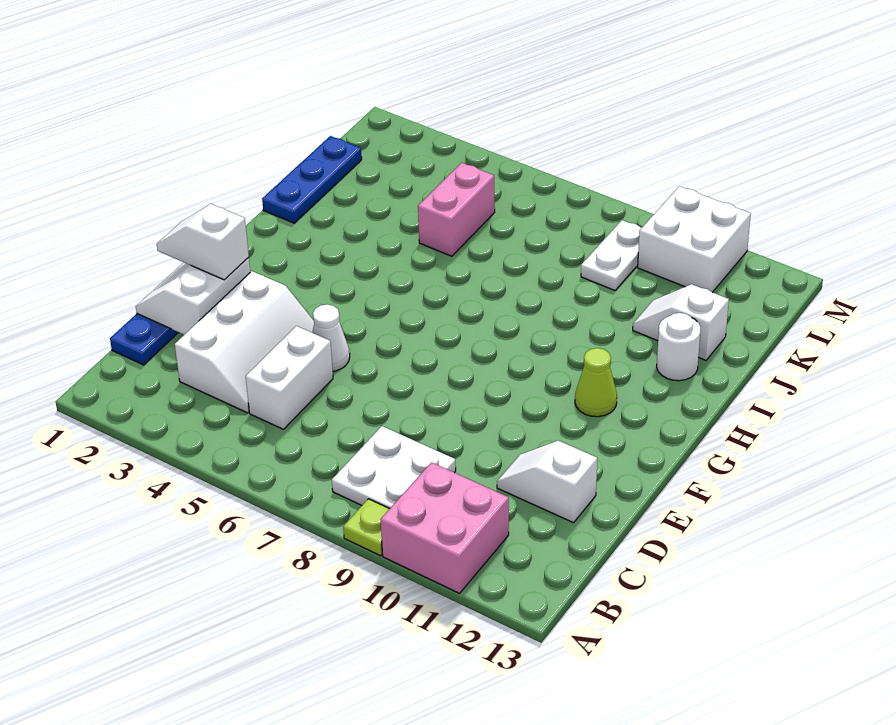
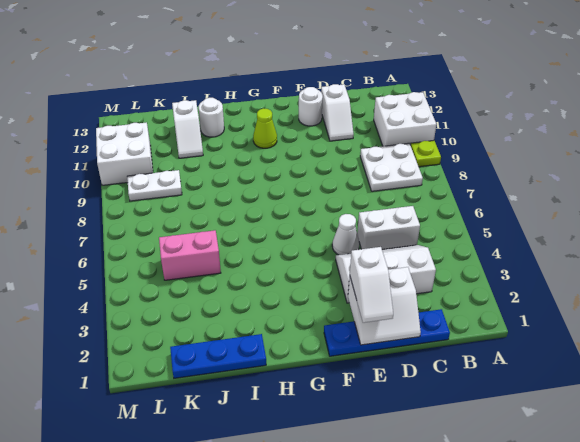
pink brick A10:B11 level 1 -> white brick A10:B11 level 1
none -> white round brick E12 level 1

